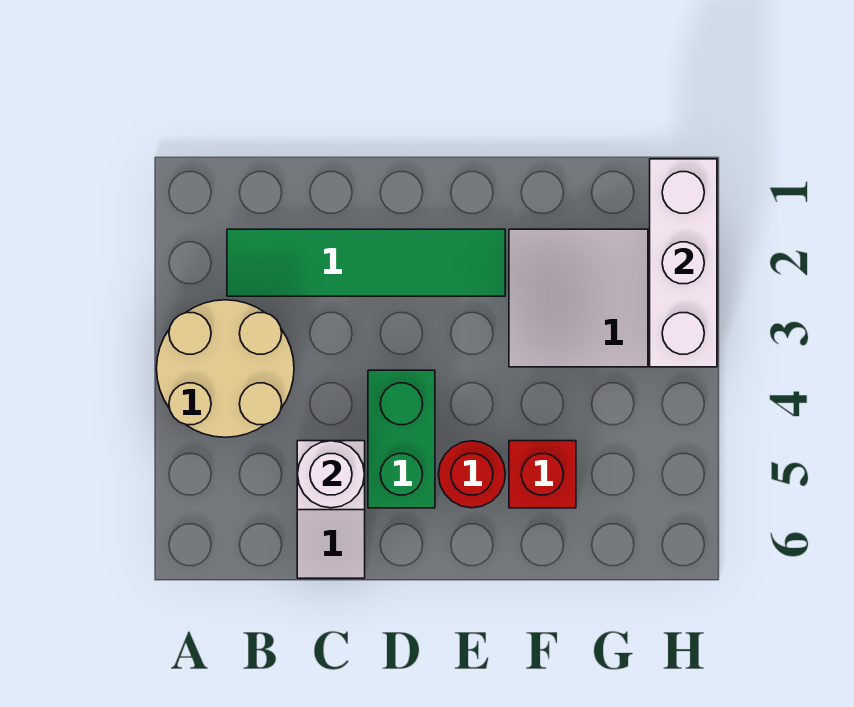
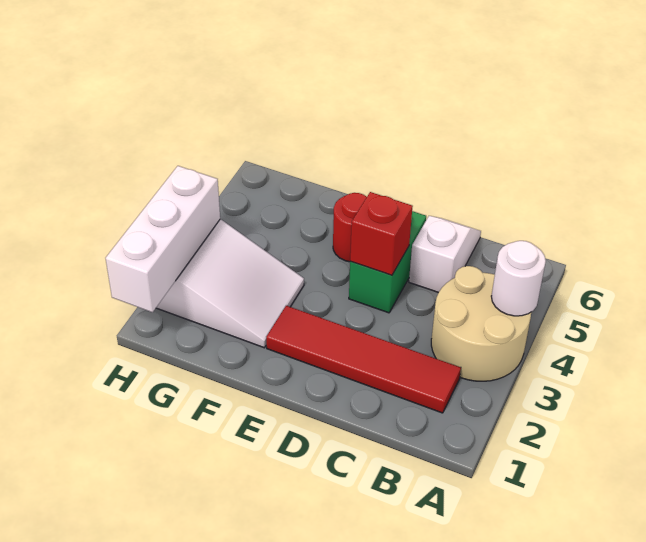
green tile B2:E2 level 1 -> red tile B2:E2 level 1
white round brick C5 level 2 -> white round brick A4 level 2
red brick F5 level 1 -> red brick D4 level 2

